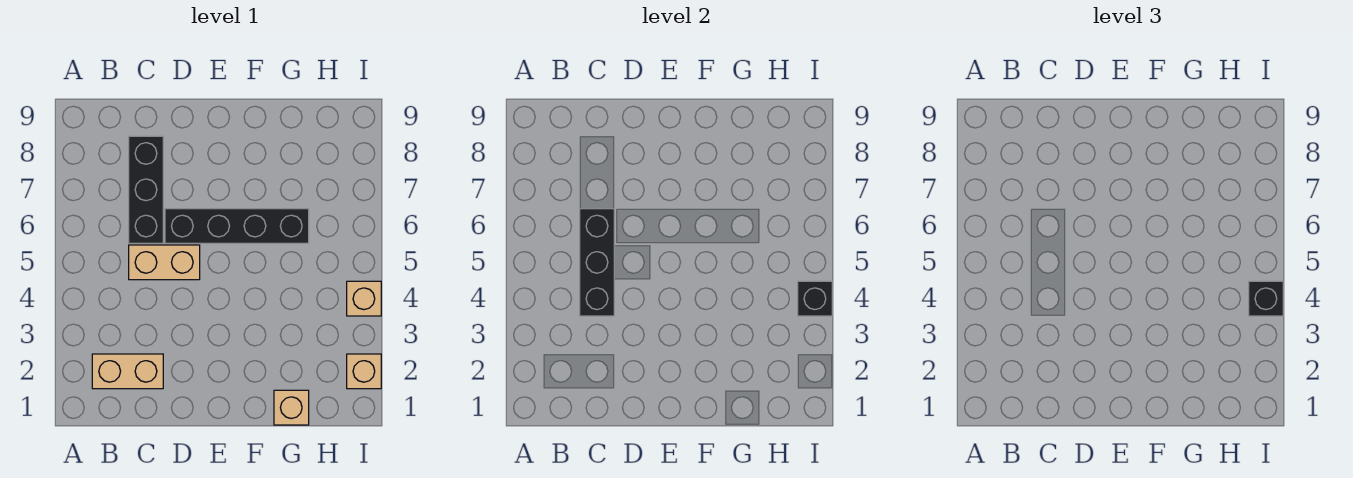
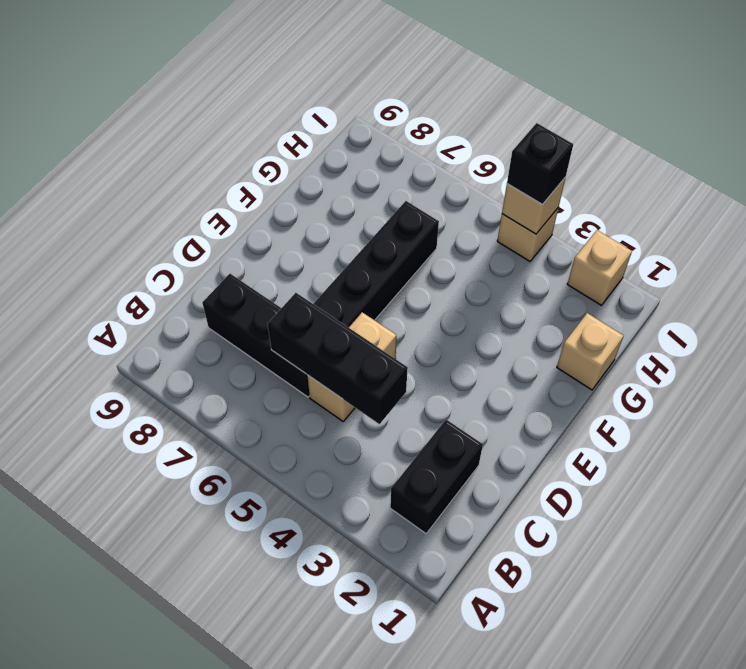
tan brick B2:C2 level 1 -> black brick B2:C2 level 1
black brick I4 level 2 -> tan brick I4 level 2

